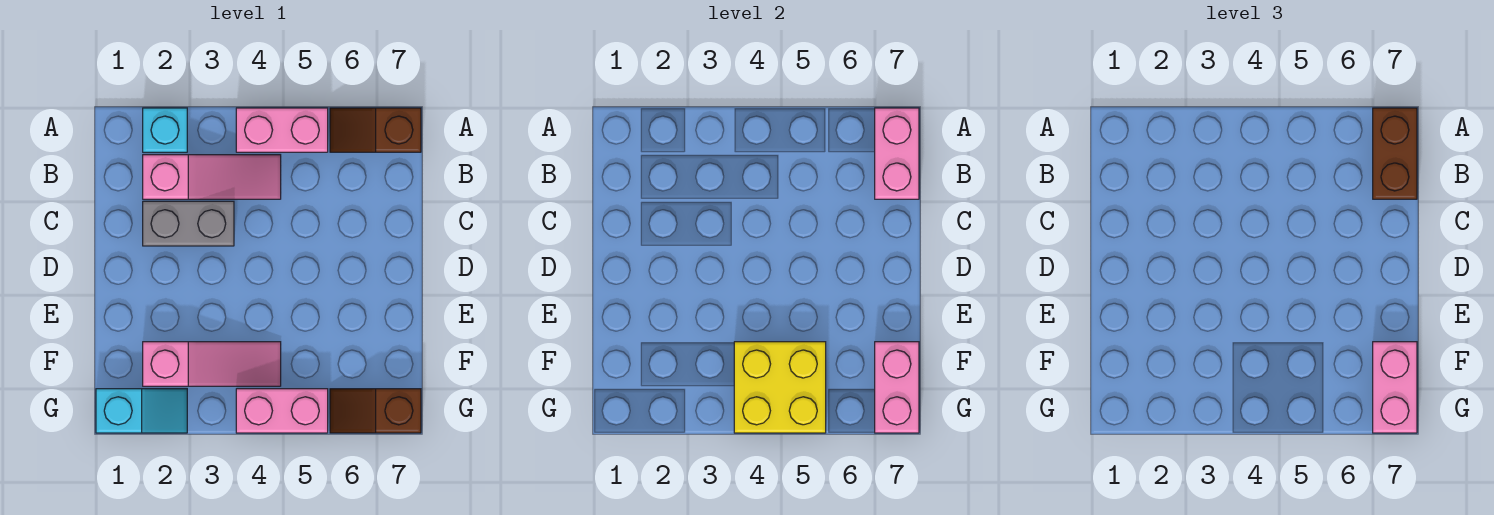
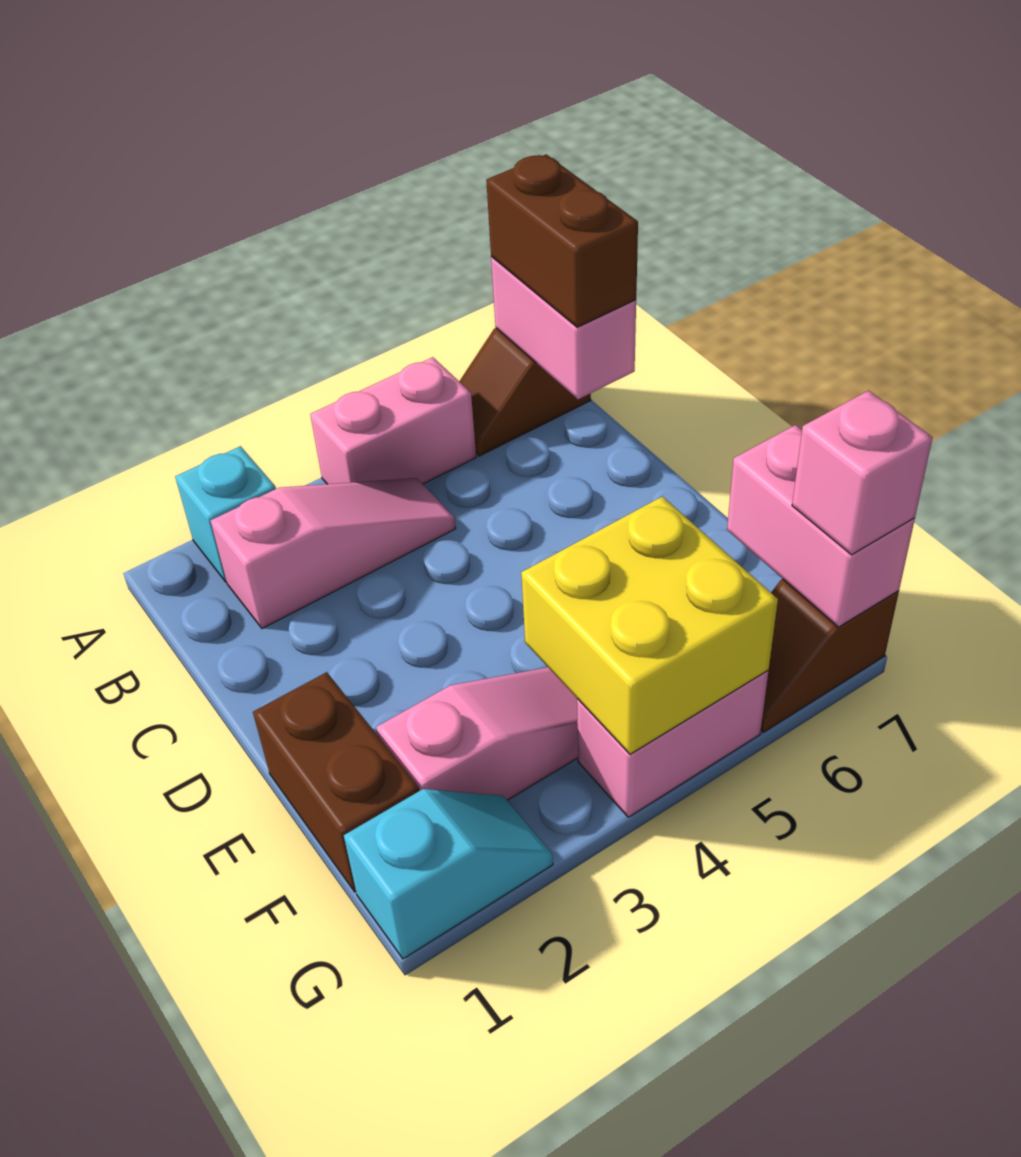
grey brick C2:C3 level 1 -> none
none -> brown brick E1:F1 level 1
pink brick F7:G7 level 3 -> pink brick G7 level 3

